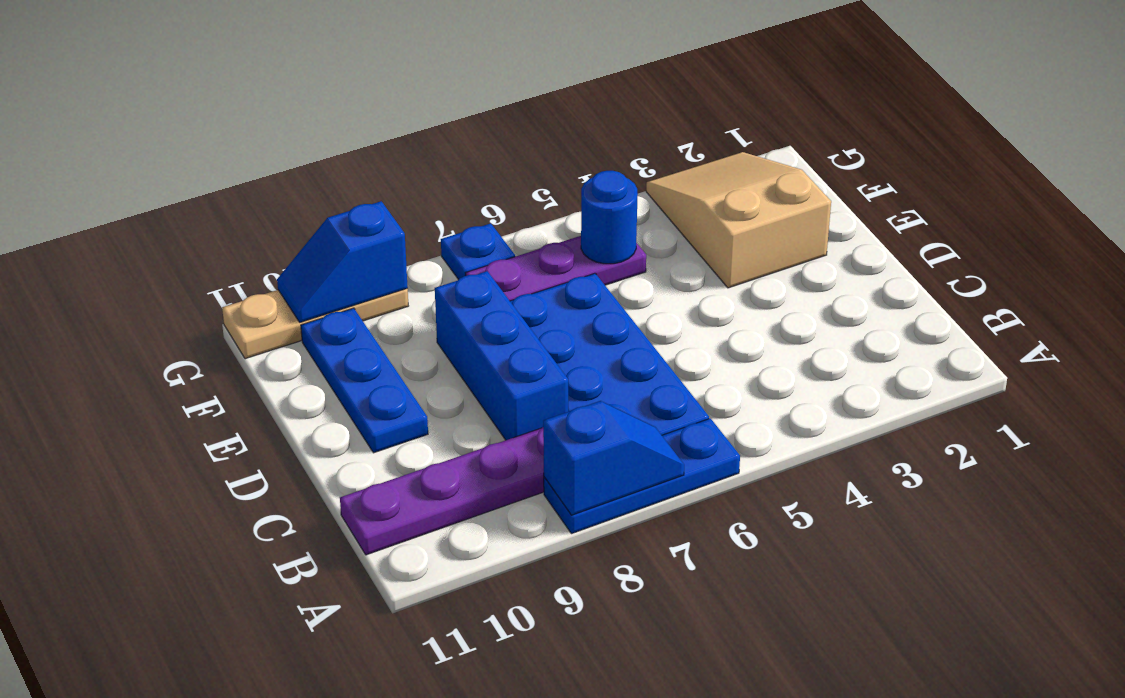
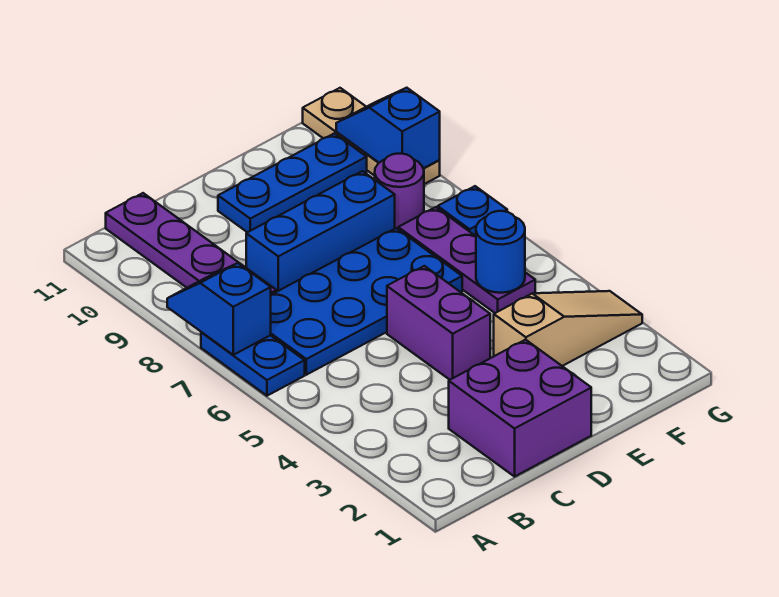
blue plate A6:A8 level 1 -> blue plate A6:A7 level 1
blue slope A7:A8 level 2 top 8 -> blue slope A7:A8 level 2 top 7
none -> purple brick C1:D2 level 1
none -> purple brick D4:D5 level 1
tan slope E2:G3 level 1 top E -> tan slope E3:G3 level 1 top E
none -> purple round brick F8 level 1

